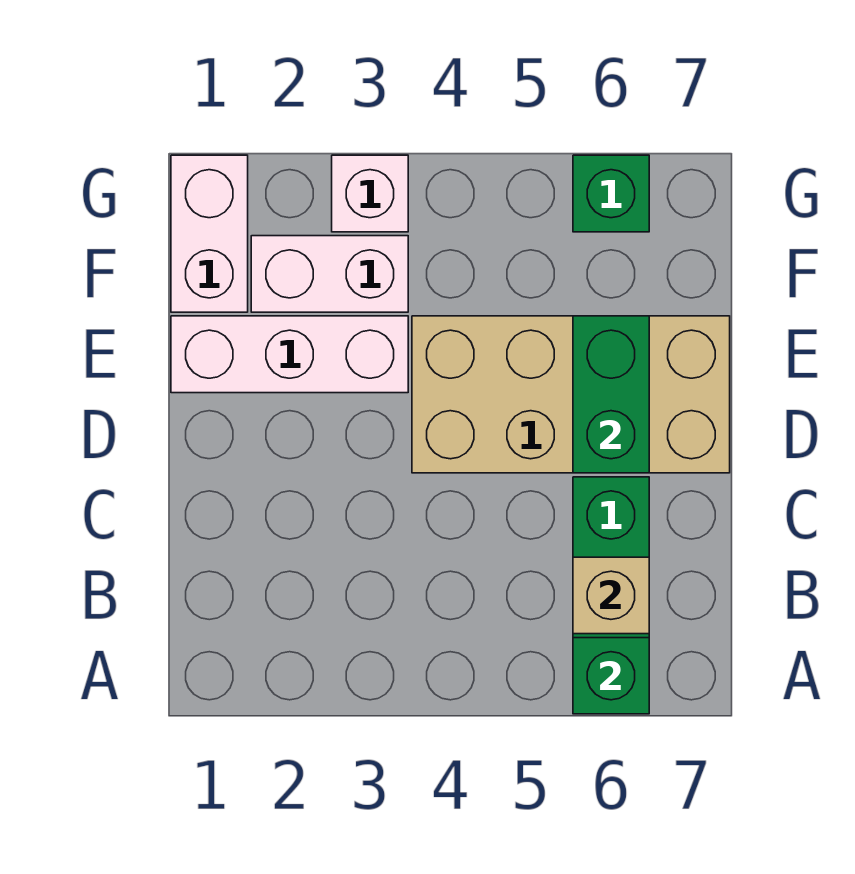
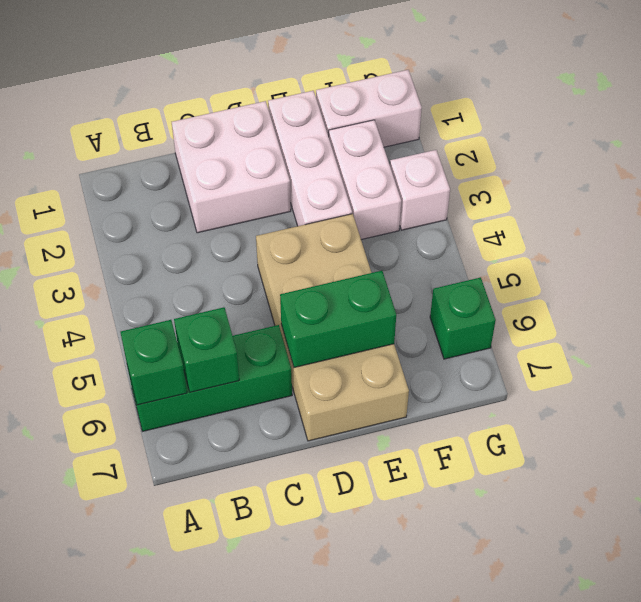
tan brick B6 level 2 -> green brick B6 level 2
none -> white brick C1:D2 level 1

